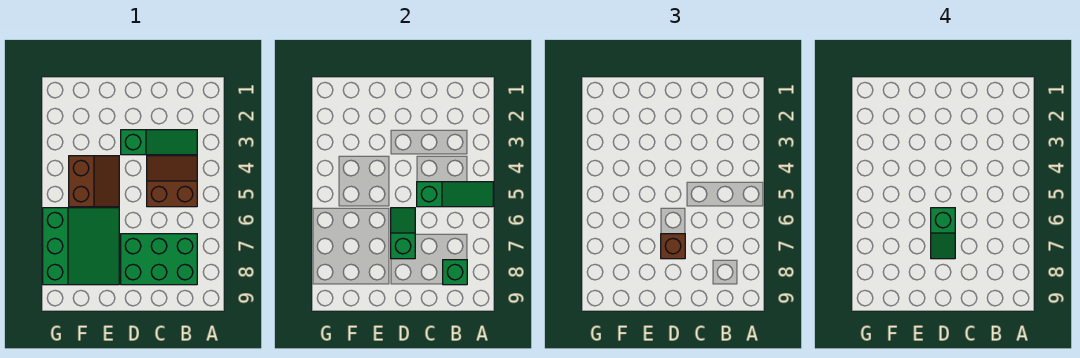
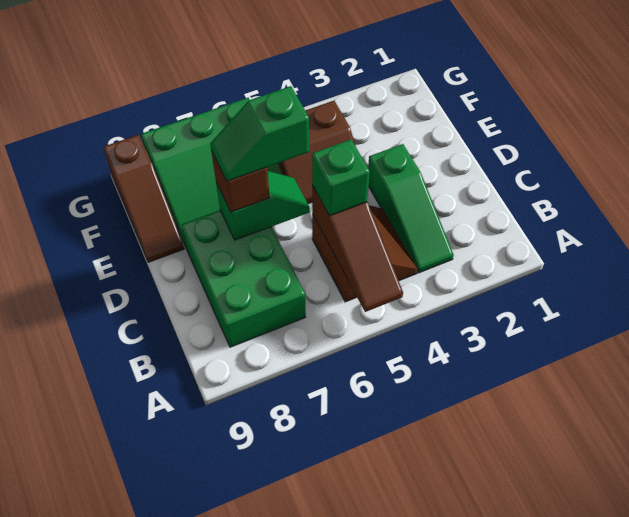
green slope A5:C5 level 2 top C -> brown slope A5:C5 level 2 top C
green brick B8 level 2 -> green brick C5 level 3
none -> brown slope E9:G9 level 1 top G

